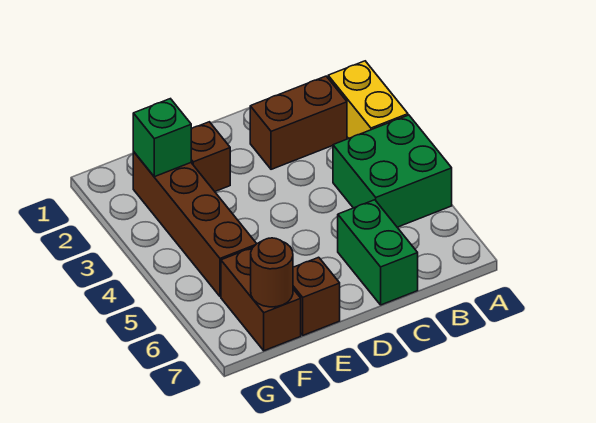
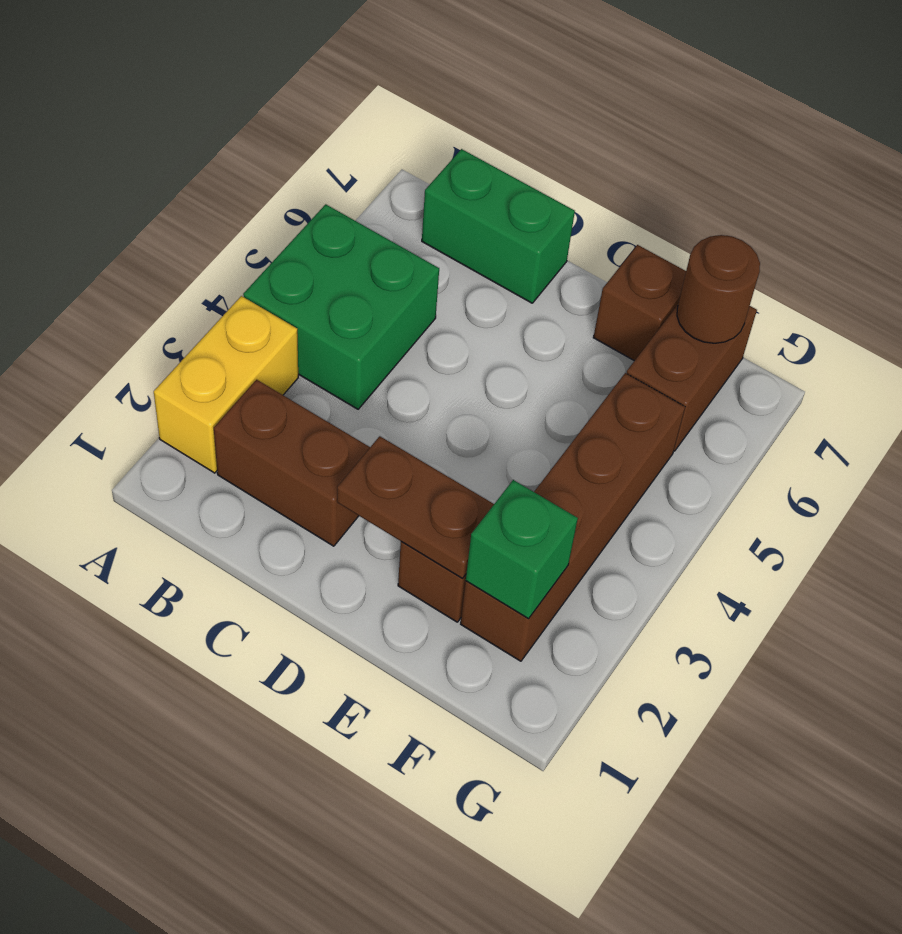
green brick C6:C7 level 1 -> green brick B7:C7 level 1
none -> brown plate D2:E2 level 2

